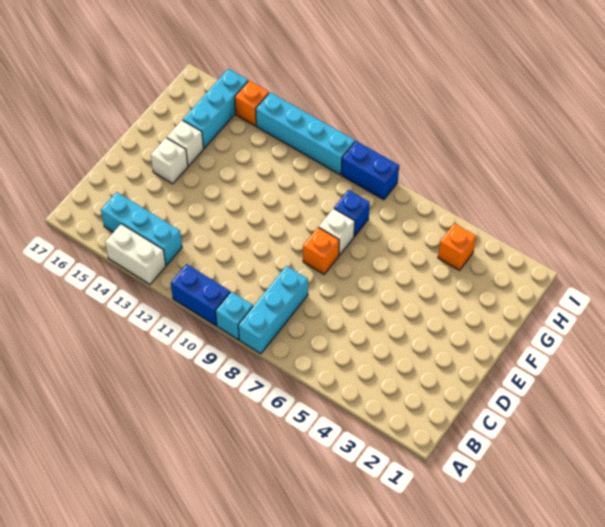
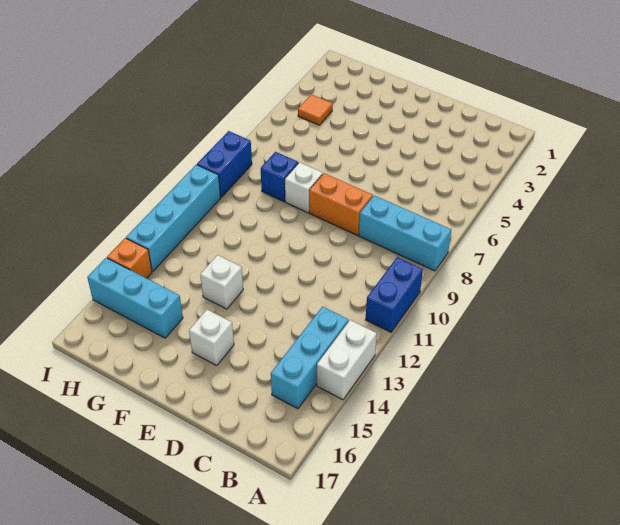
cyan brick A9 level 1 -> none
orange brick E8 level 1 -> orange brick D8:E8 level 1
white brick F15 level 1 -> white brick F13 level 1
orange brick H4 level 1 -> orange tile H4 level 1

